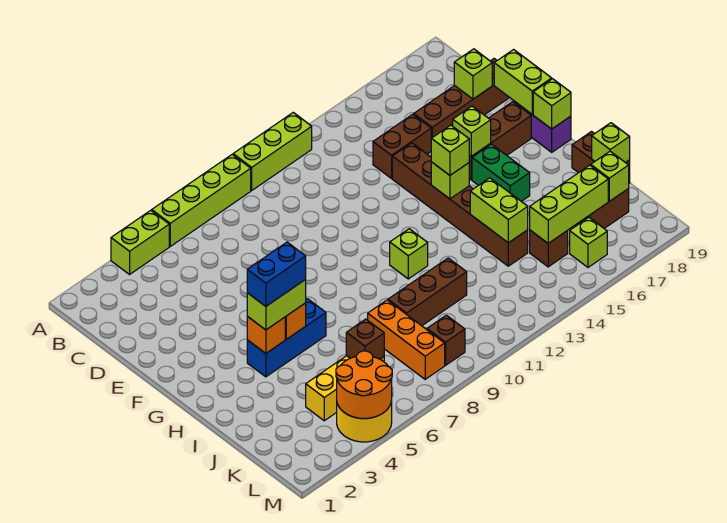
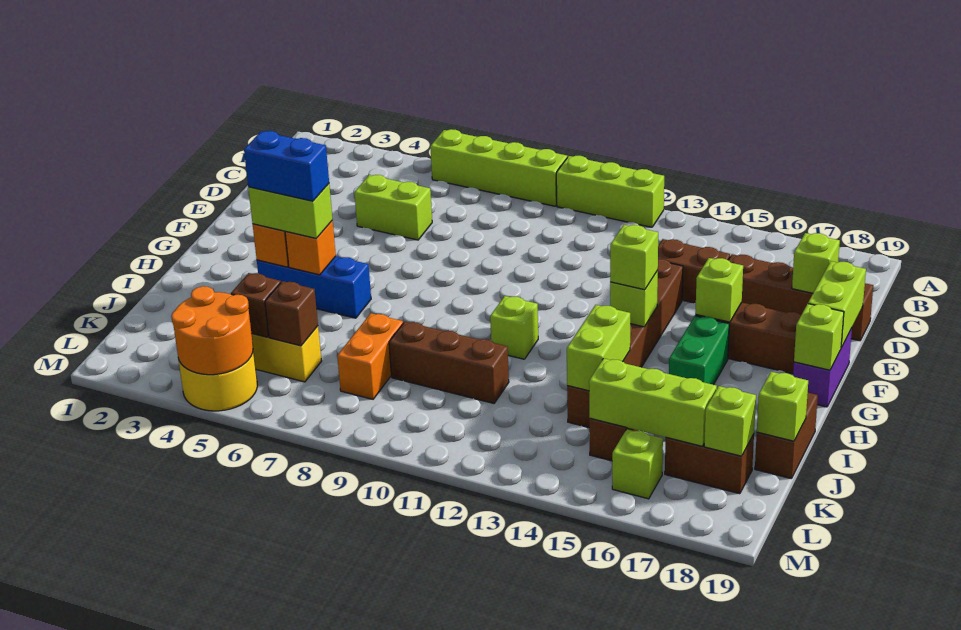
lime brick A4:A5 level 1 -> lime brick D5:D6 level 1
orange brick J8:L8 level 1 -> orange brick J8:K8 level 1
brown brick L9 level 1 -> brown brick K5 level 2

